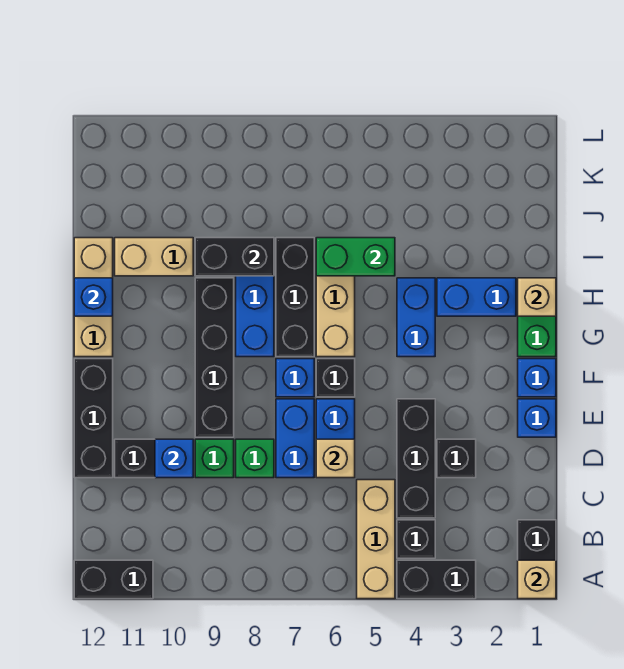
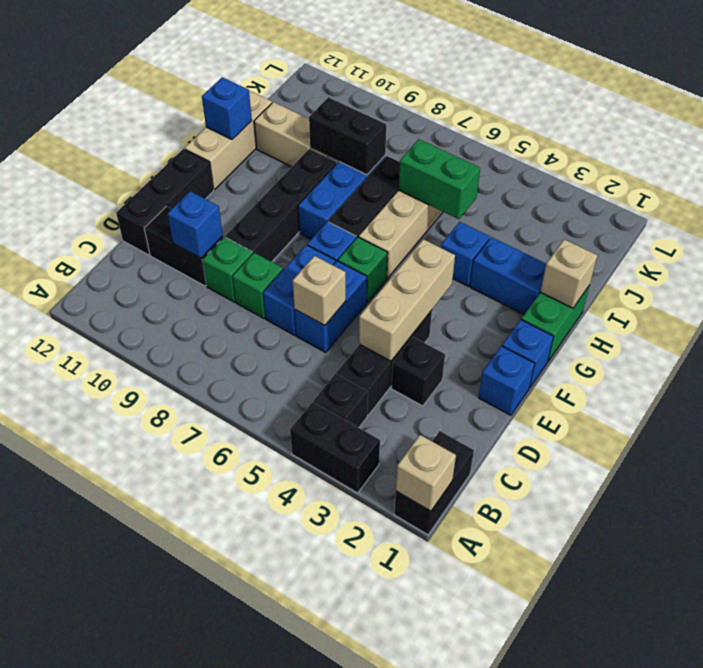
tan brick A5:C5 level 1 -> tan brick D4:F4 level 2
black brick A11:A12 level 1 -> none
black brick F6 level 1 -> green brick F6 level 1
blue brick G4:H4 level 1 -> blue brick H4 level 1

